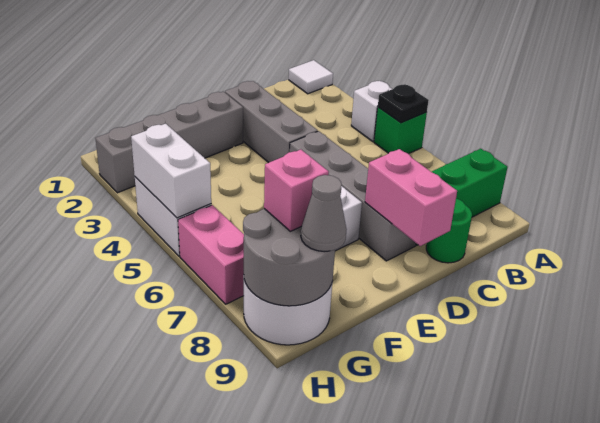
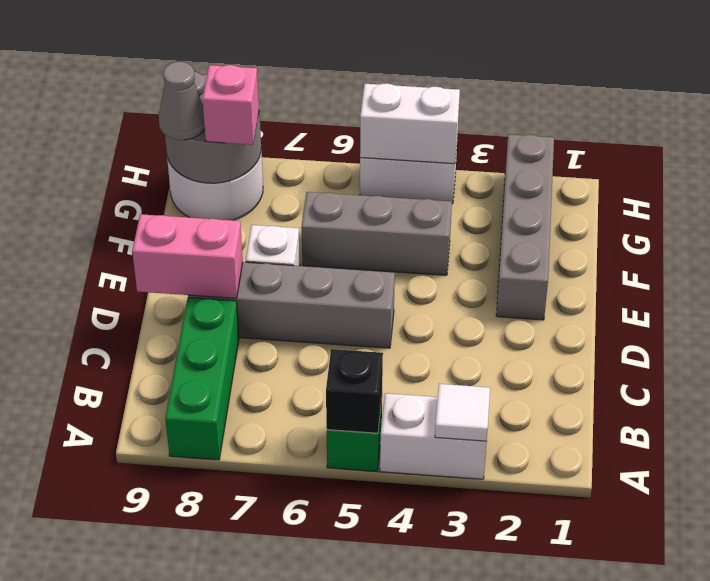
white tile A1 level 1 -> white tile A3 level 2
white brick A4 level 1 -> white brick A3:A4 level 1
black plate A5 level 2 -> black brick A5 level 2
green round brick C9 level 1 -> none
grey brick D2:D4 level 1 -> grey brick F4:F6 level 1
pink brick H6:H7 level 1 -> none

